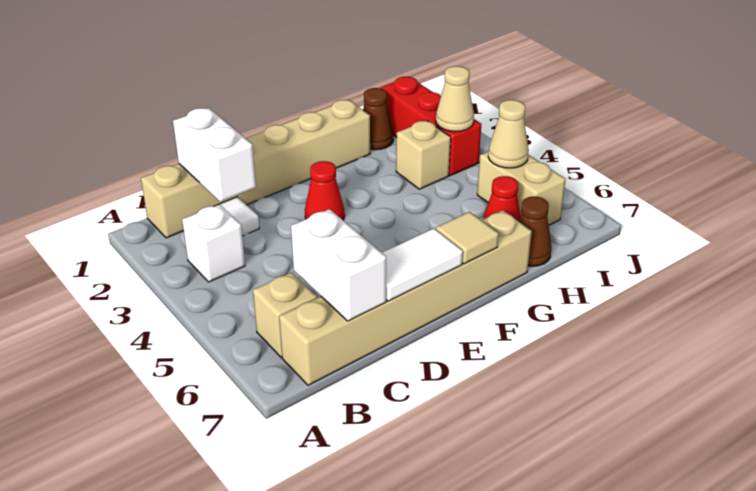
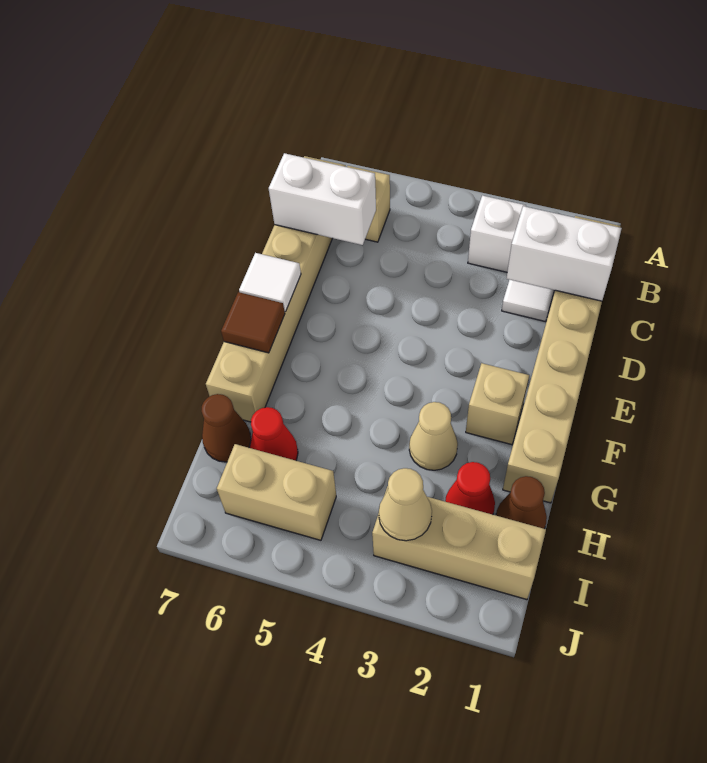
white tile D7:E7 level 2 -> white tile E7 level 2
red cone E3 level 1 -> red cone H2 level 1
tan tile F7 level 2 -> brown tile F7 level 2
tan brick H3 level 1 -> tan brick F2 level 1
red brick I1:I3 level 1 -> tan brick I1:I3 level 1
tan cone I5 level 2 -> tan cone G3 level 1

